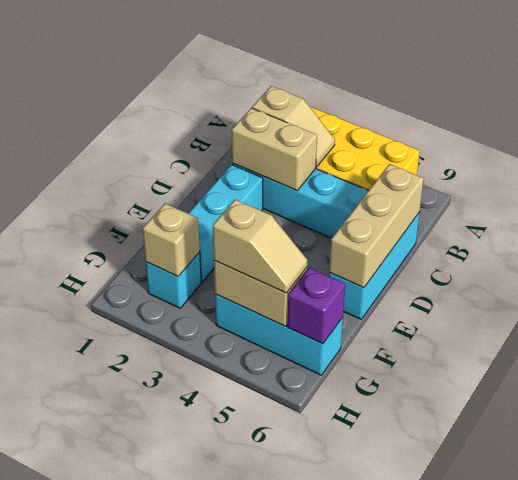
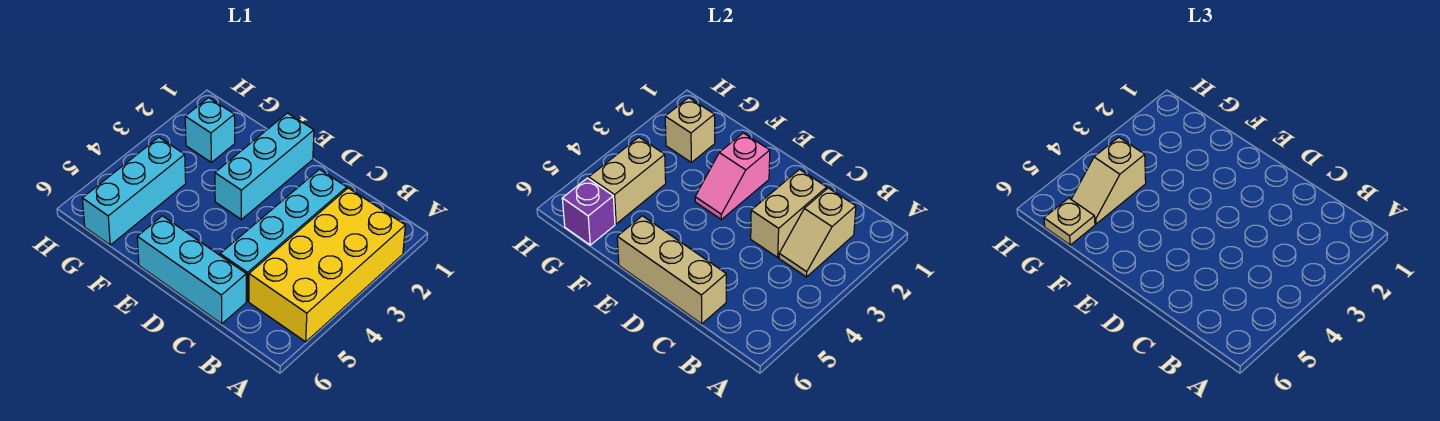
cyan brick D2:F2 level 1 -> cyan brick E1:E3 level 1
none -> pink slope E2:E3 level 2 top 2
none -> tan plate G6 level 3

